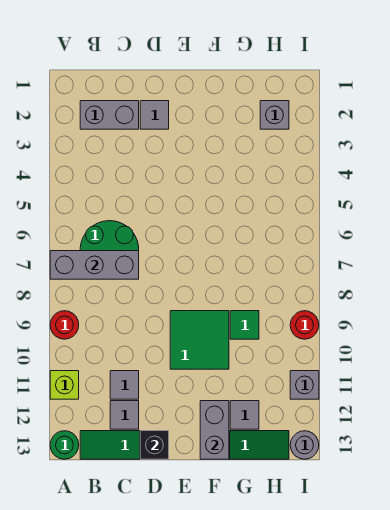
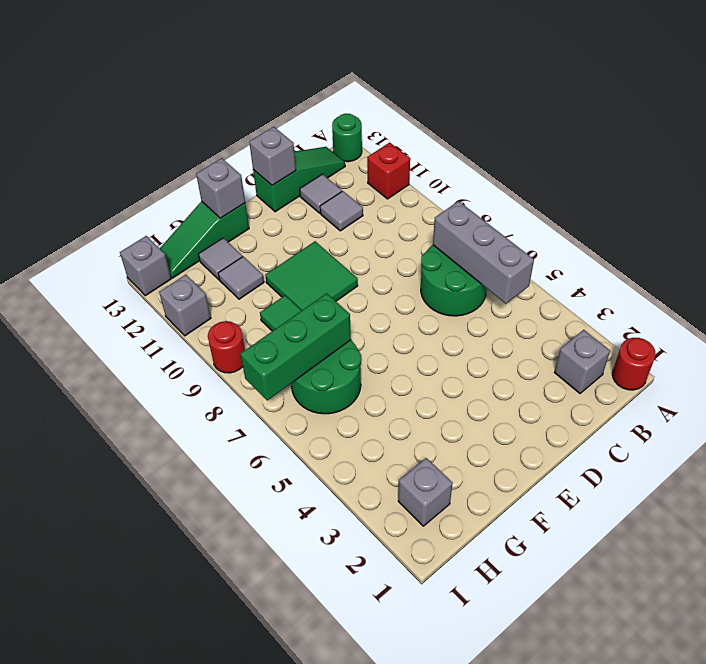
grey brick A7:C7 level 2 -> grey brick B5:B7 level 2
red round brick A9 level 1 -> red round brick A1 level 1
lime brick A11 level 1 -> red brick A11 level 1
grey brick B2:C2 level 1 -> grey brick B2 level 1
grey tile D2 level 1 -> grey tile G11 level 1
black brick D13 level 2 -> grey brick D13 level 2
grey brick F12:F13 level 2 -> grey brick F13 level 2
none -> green round brick G6:H7 level 1
none -> green brick G7:I7 level 2
grey round brick I13 level 1 -> grey brick I13 level 1

